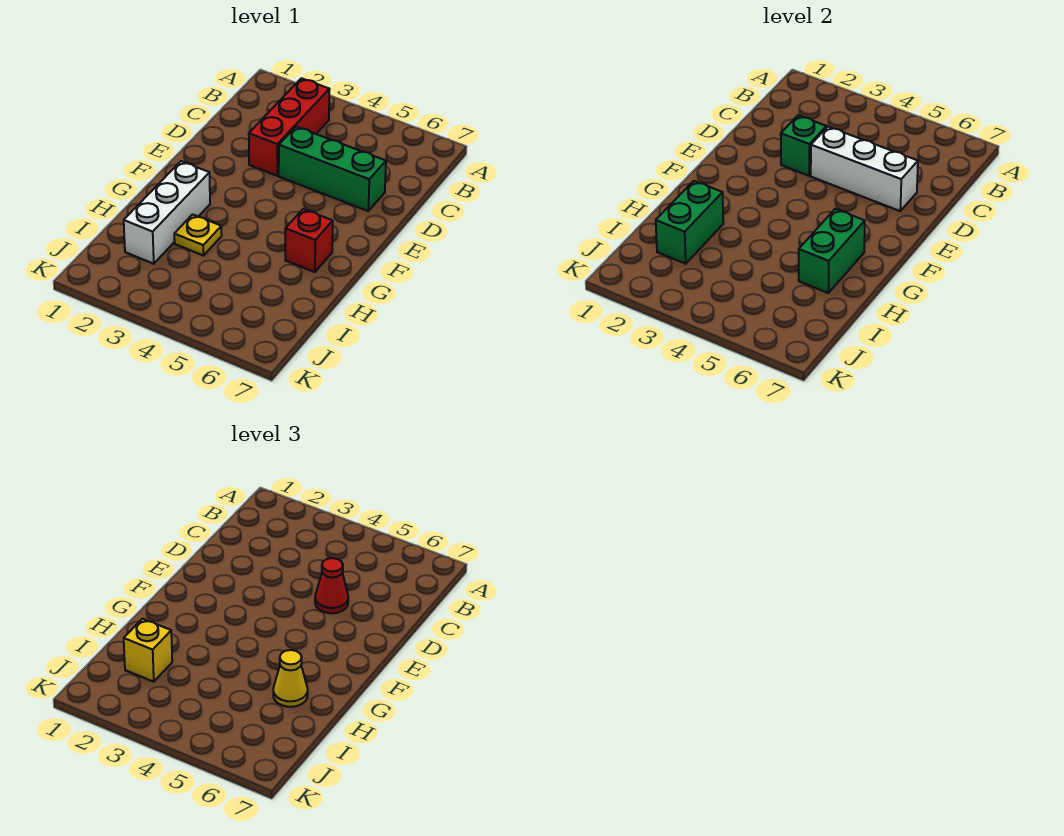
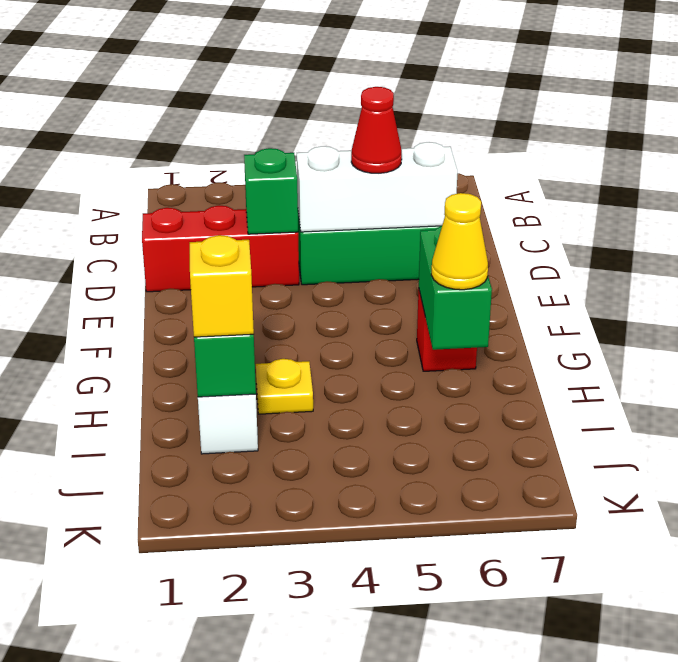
red brick B3:D3 level 1 -> red brick D1:D3 level 1

